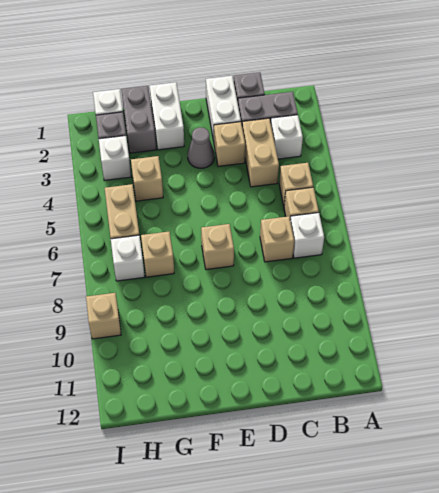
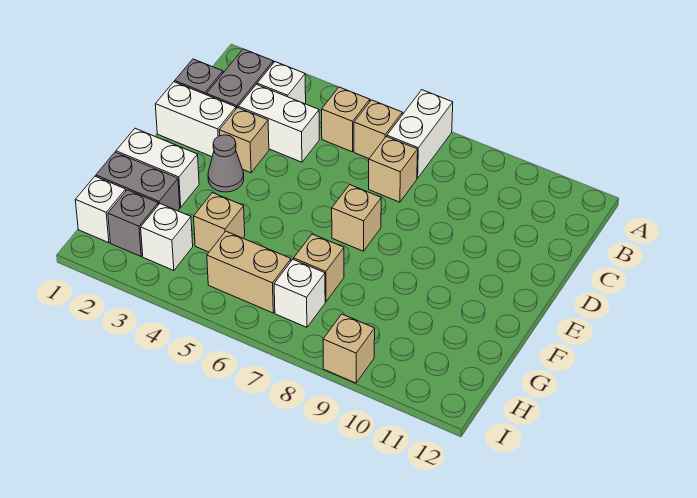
white brick B7 level 1 -> white brick A7:B7 level 1
tan brick C3:C4 level 1 -> white brick C3:C4 level 1

